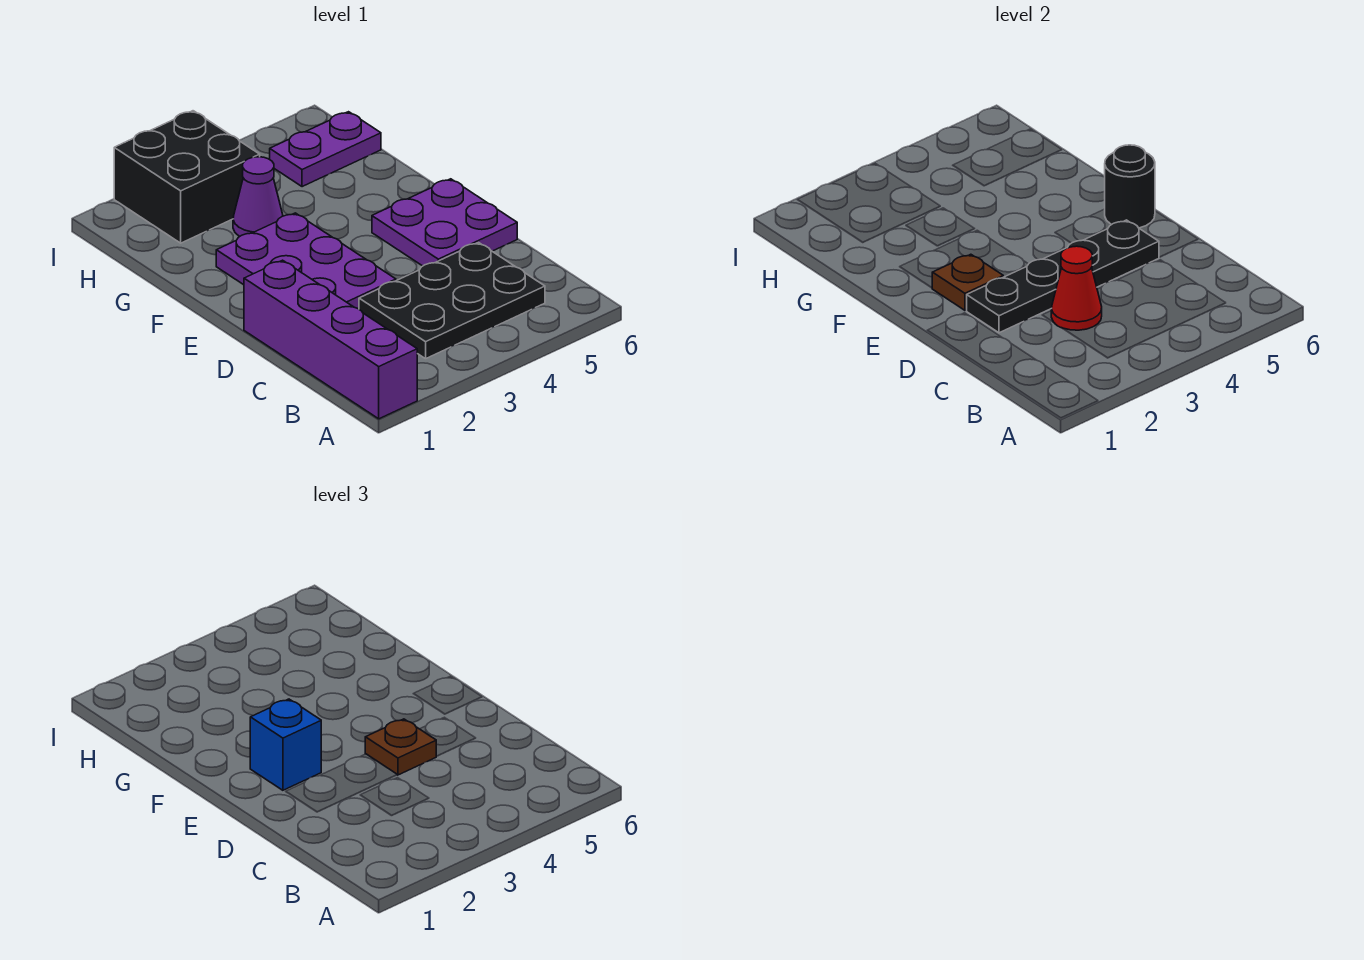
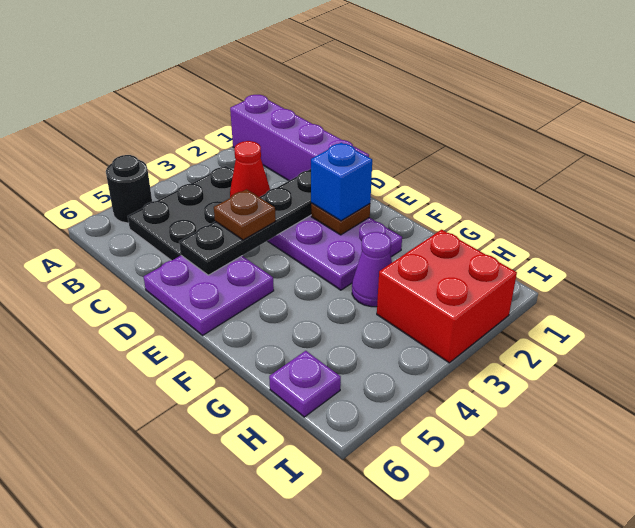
black round brick E6 level 2 -> black round brick A5 level 1
black brick H2:I3 level 1 -> red brick H2:I3 level 1
purple plate H5:H6 level 1 -> purple plate H6 level 1

